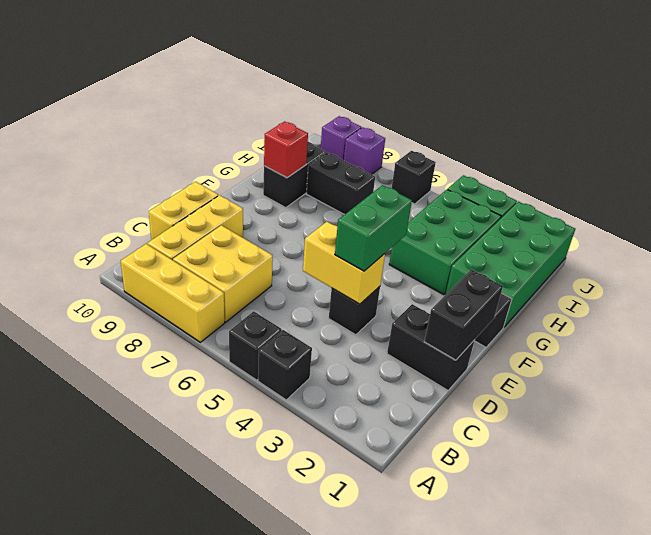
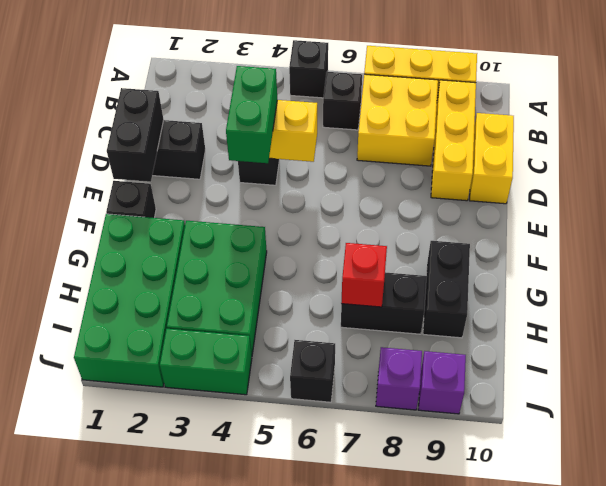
black brick A4 level 1 -> black brick B6 level 1
red brick G9 level 2 -> red brick H7 level 2

